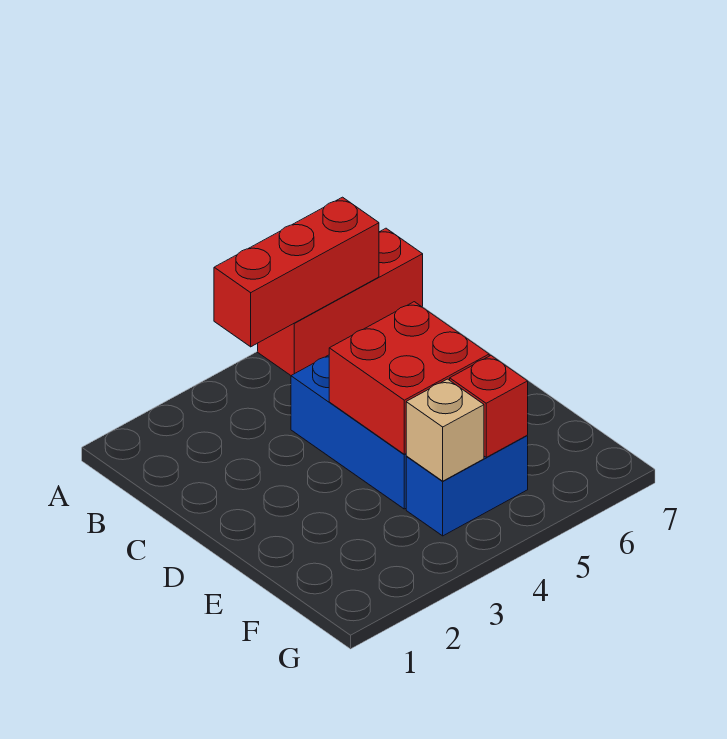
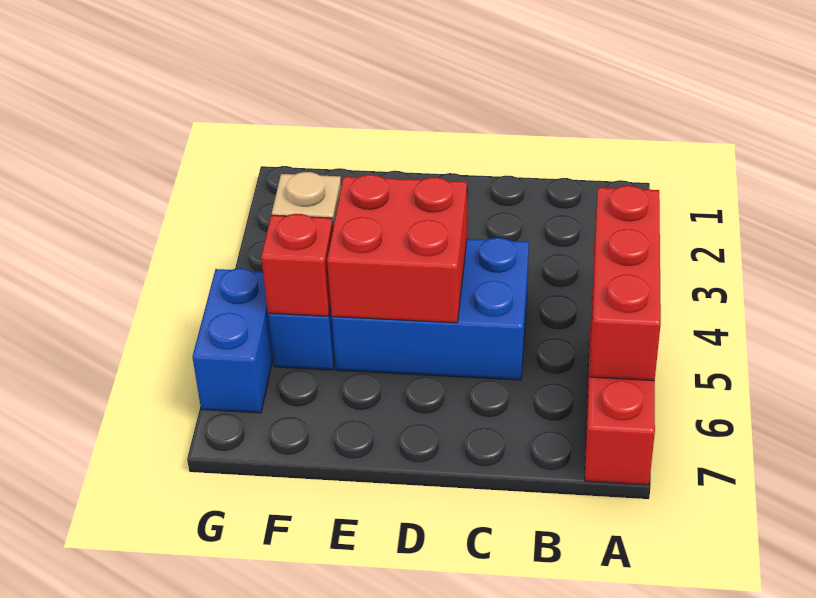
none -> blue brick G5:G6 level 1

